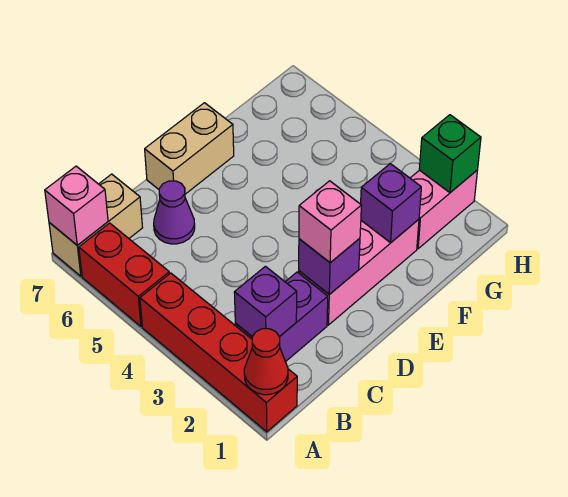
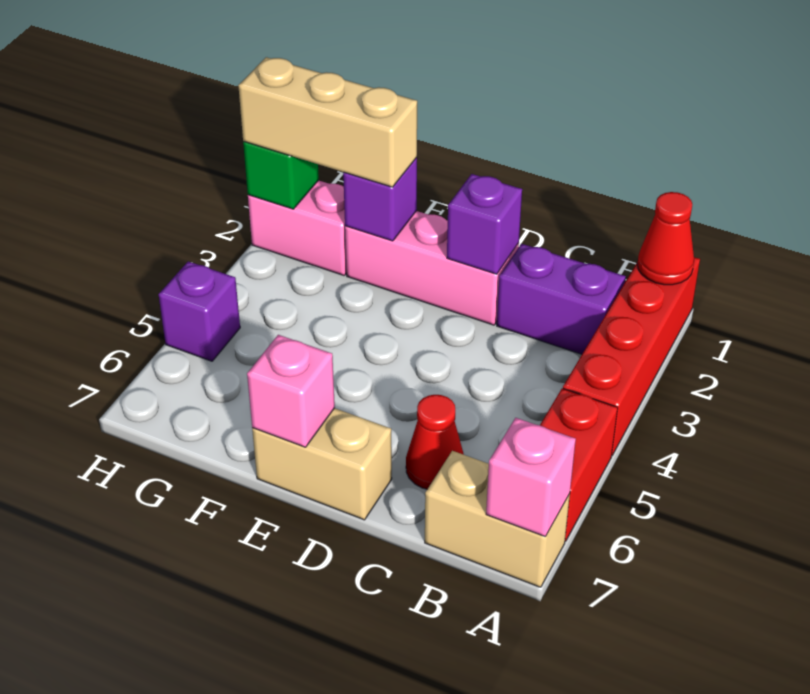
purple brick B2 level 2 -> purple brick H5 level 1
purple cone C6 level 1 -> red cone C6 level 1
pink brick D2 level 3 -> pink brick E7 level 2
none -> tan brick F2:H2 level 3

